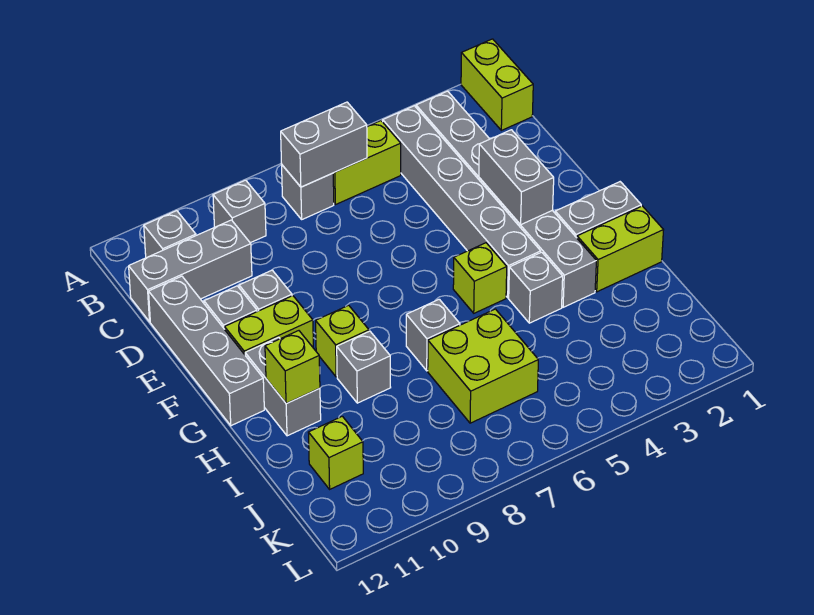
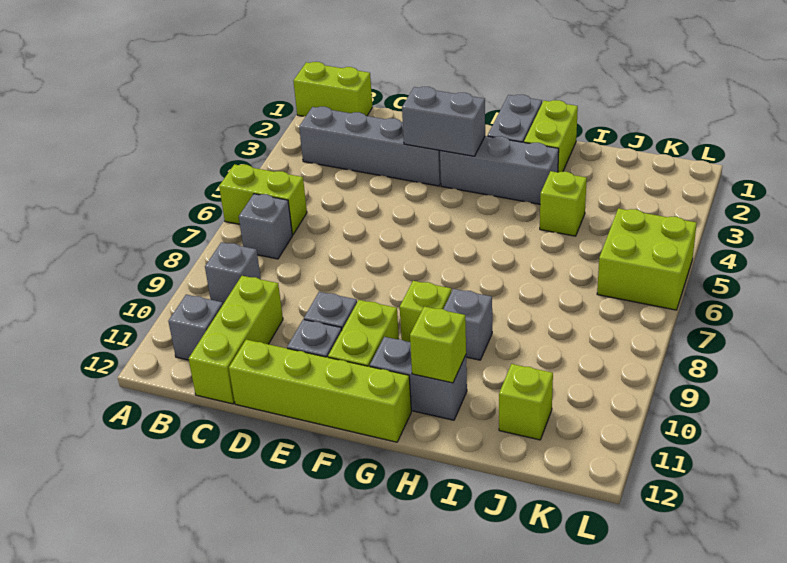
grey brick B4:G4 level 1 -> none
lime brick B5:B6 level 1 -> lime brick A6:B6 level 1
grey brick B6:B7 level 2 -> none
grey brick C10:C12 level 1 -> lime brick C10:C12 level 1
grey brick D12:G12 level 1 -> lime brick D12:G12 level 1
lime brick G5 level 1 -> lime brick I4 level 1
grey brick H4 level 1 -> none
grey brick H7 level 1 -> none
lime brick I6:J7 level 1 -> lime brick K5:L6 level 1

